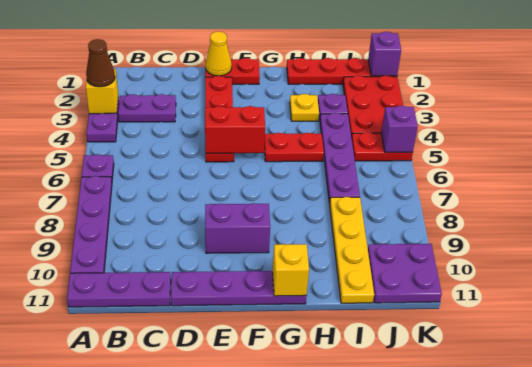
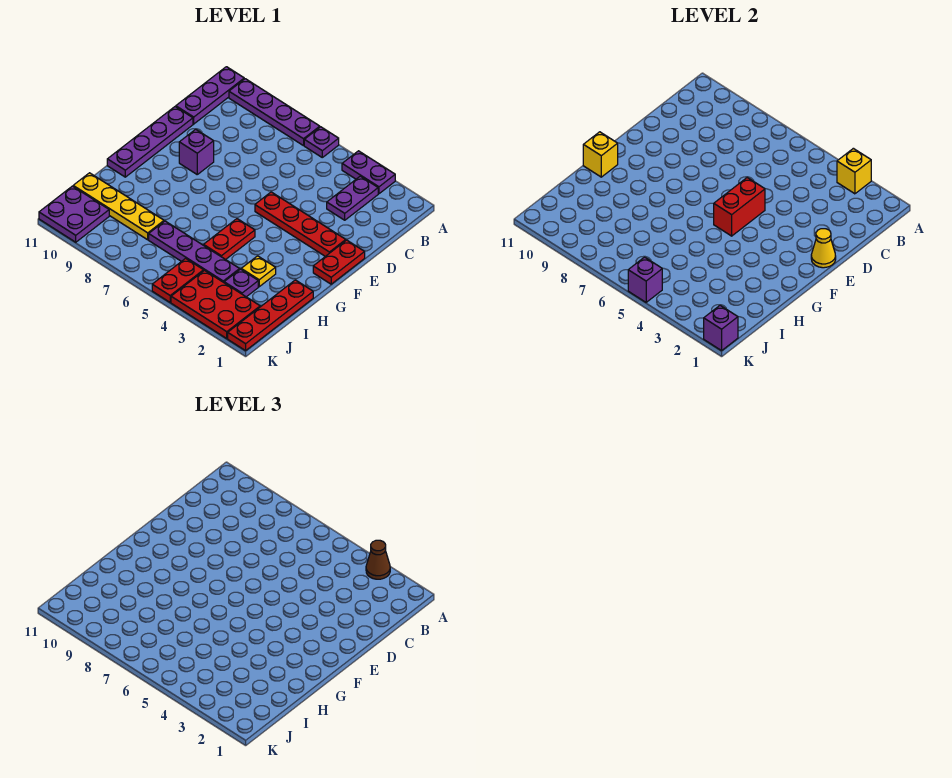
purple brick E9:F9 level 1 -> purple brick E9 level 1

